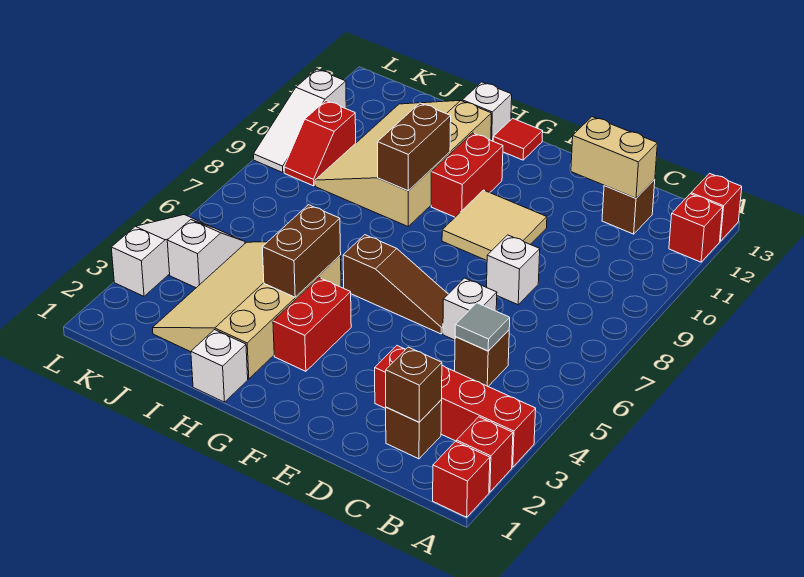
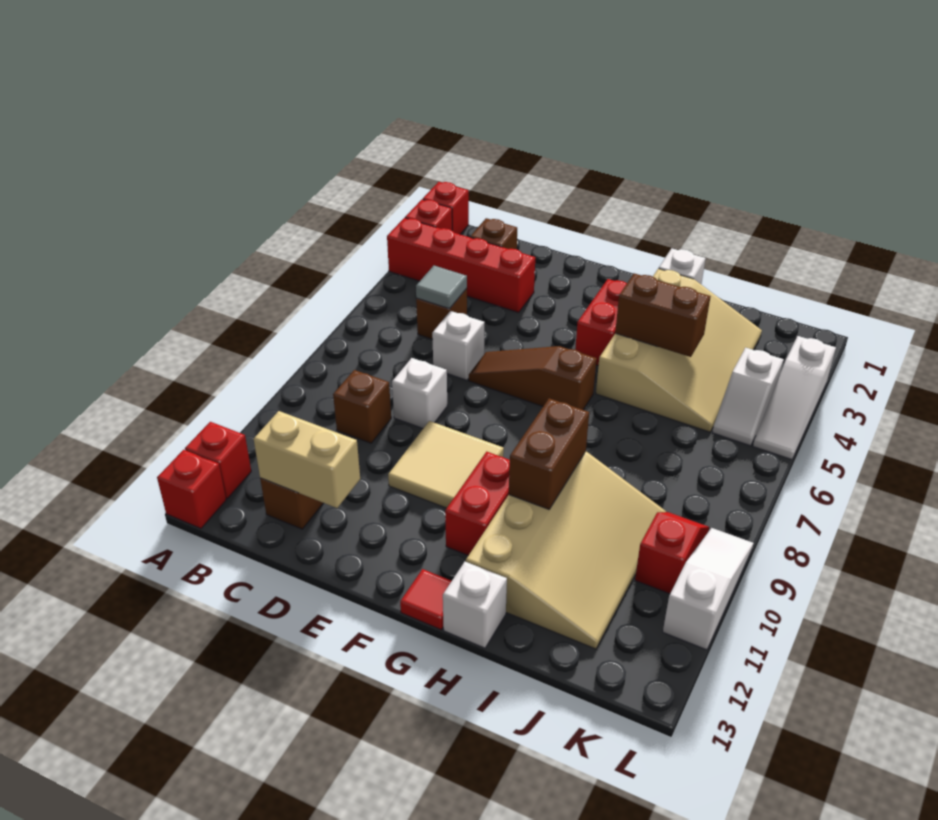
brown brick C2 level 2 -> brown brick C9 level 1
brown brick H4:H5 level 2 -> brown brick H4:I4 level 2

